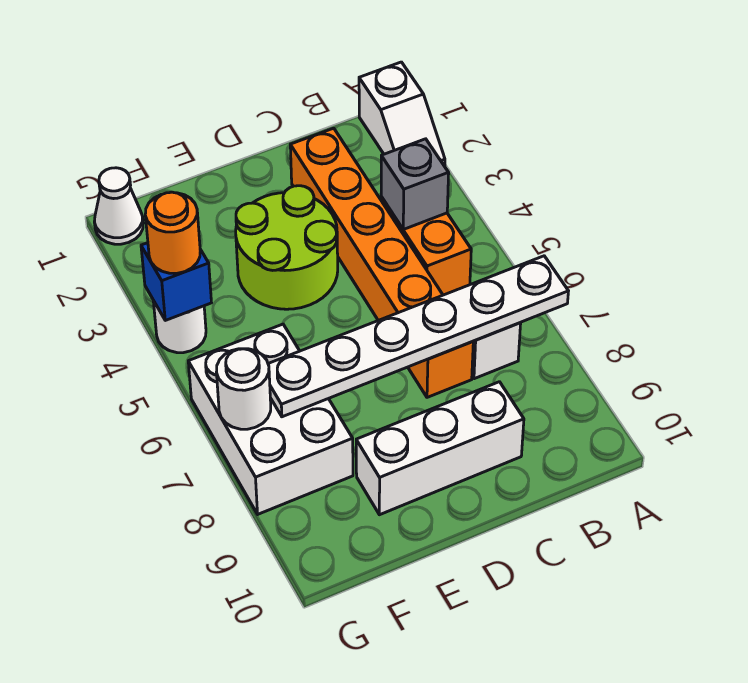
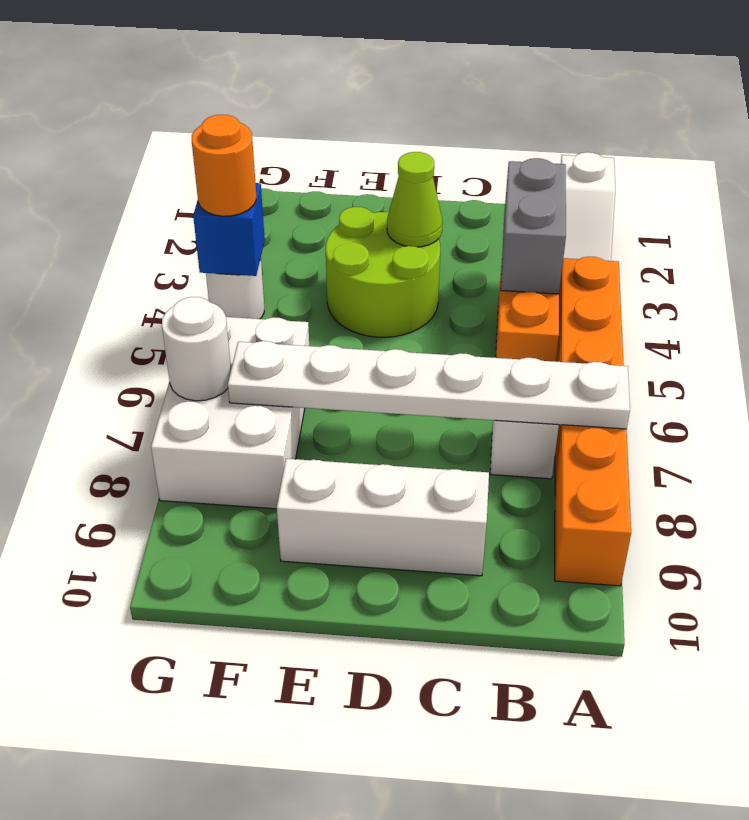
grey brick B4 level 2 -> grey brick B3:B4 level 2
orange brick C2:C7 level 1 -> orange brick A4:A9 level 1
none -> lime cone D3 level 2
white cone G1 level 1 -> none

